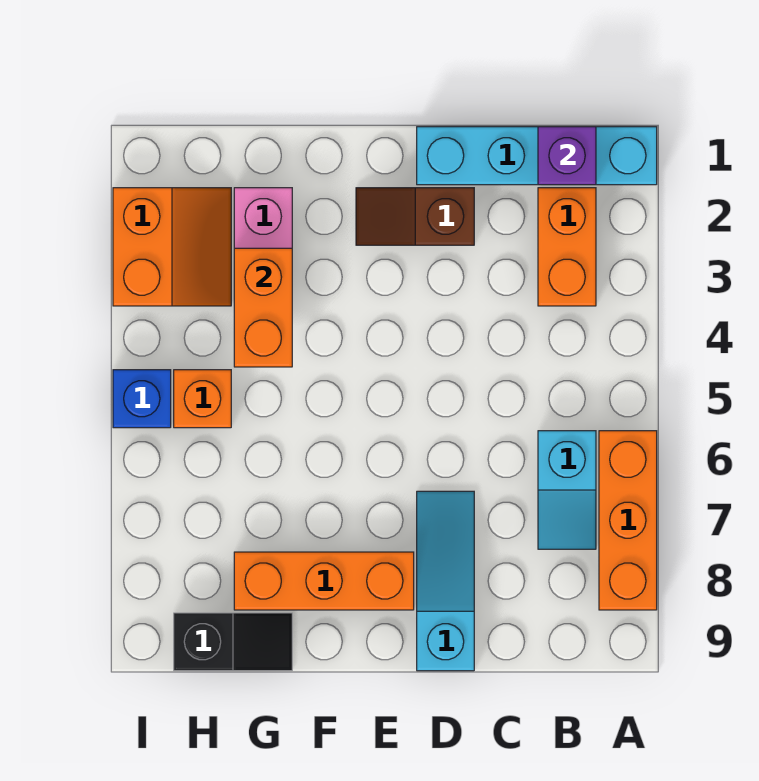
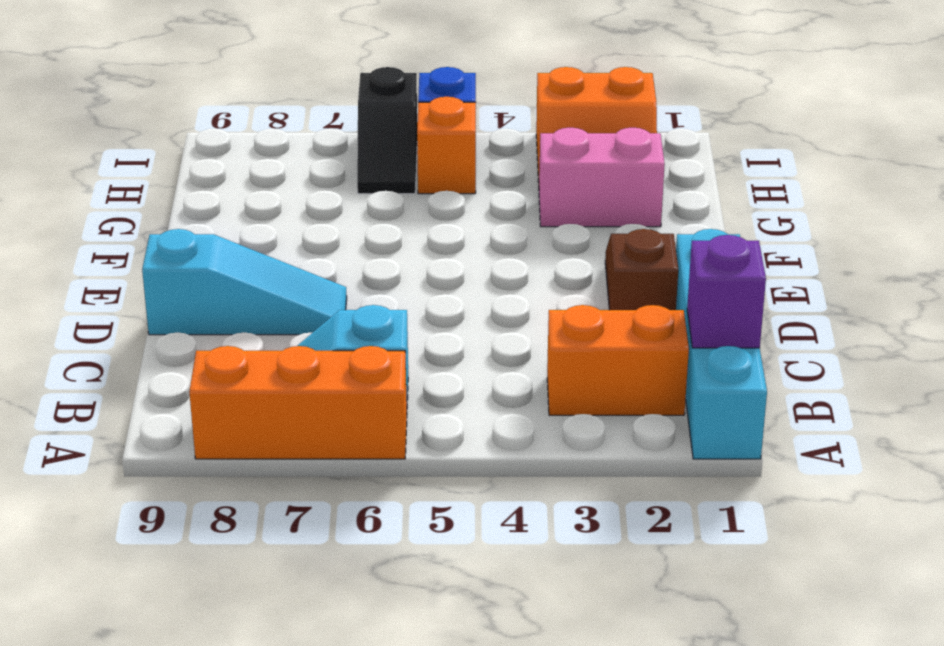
orange brick E8:G8 level 1 -> none
orange brick G3:G4 level 2 -> none
black slope G9:H9 level 1 top H -> black slope H6:I6 level 1 top I

